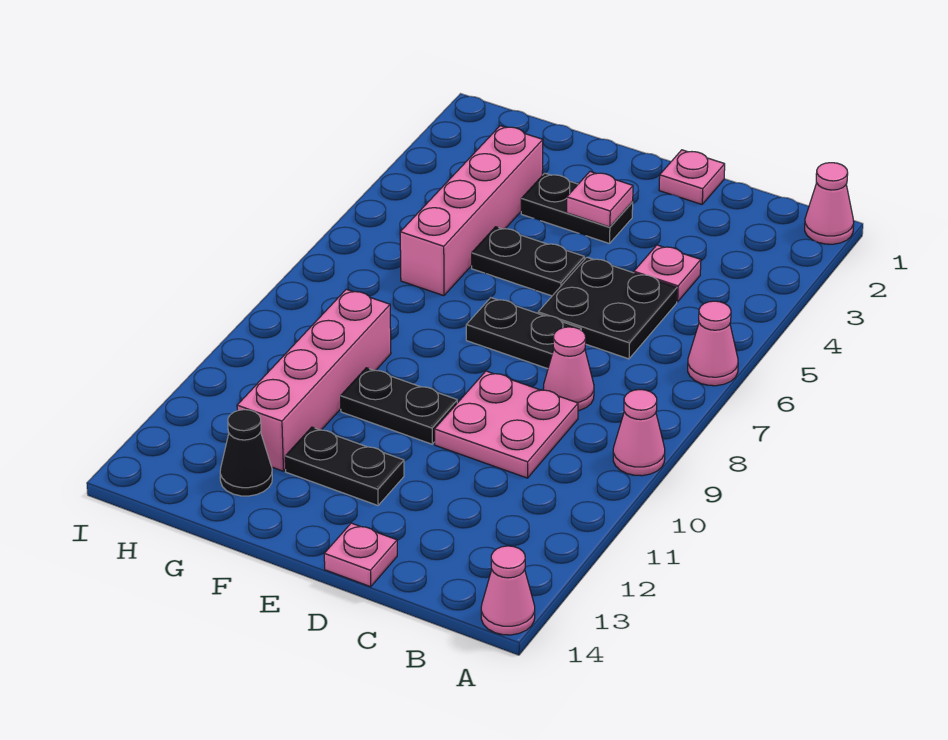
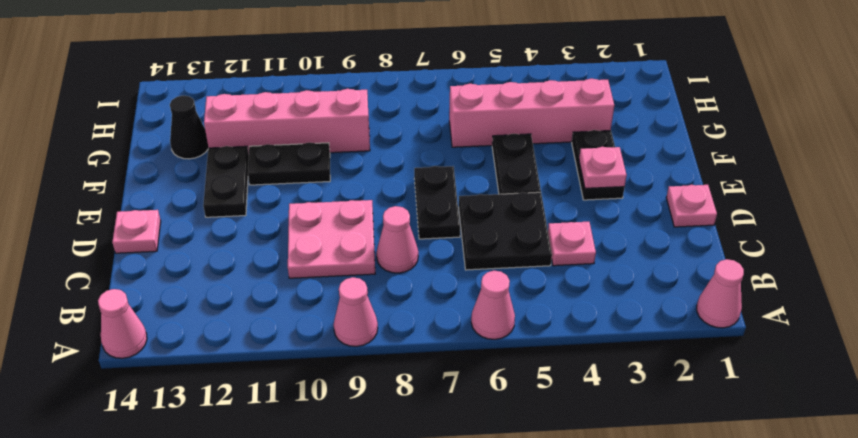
black plate E10:F10 level 1 -> black plate F10:F11 level 1

